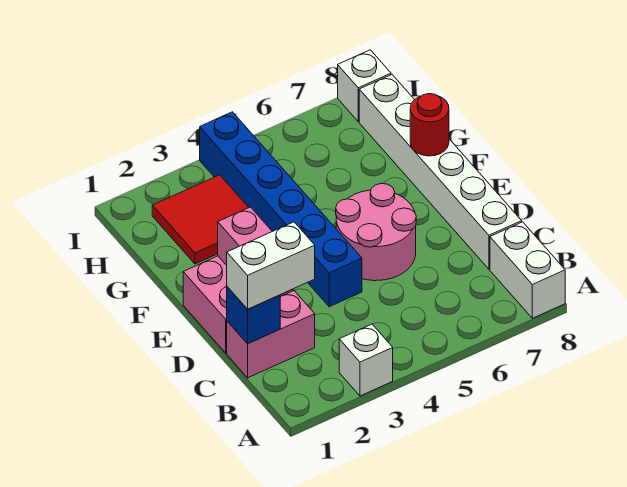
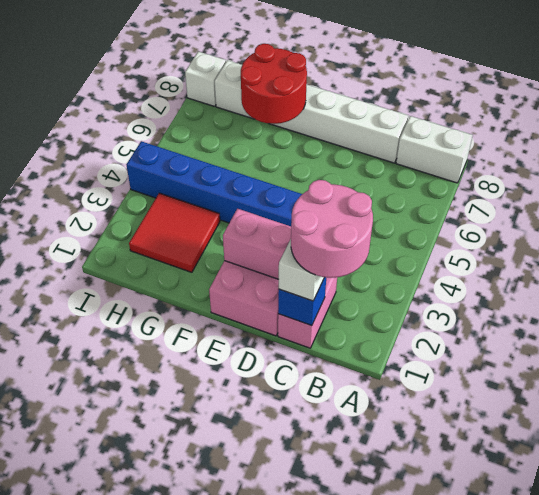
white brick A3 level 1 -> none
pink round brick D5:E6 level 1 -> pink round brick B1:C2 level 4
red round brick F8 level 2 -> red round brick F7:G8 level 2

